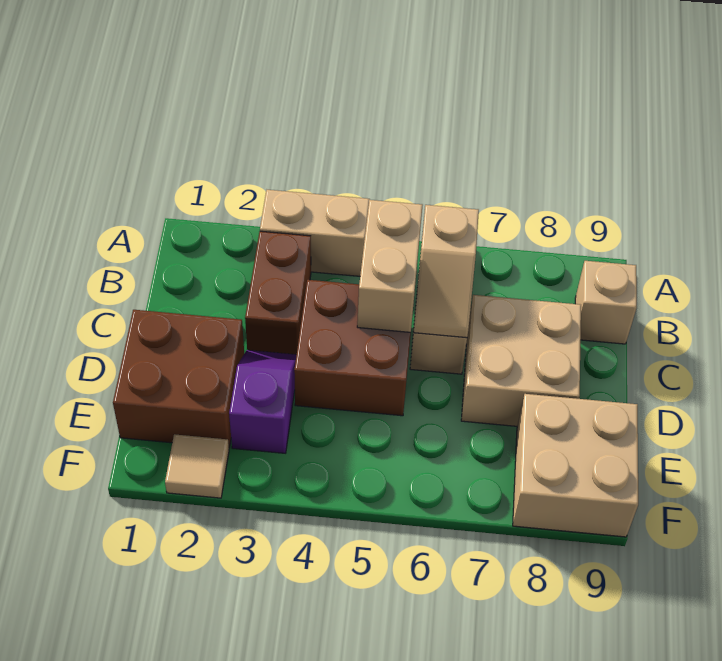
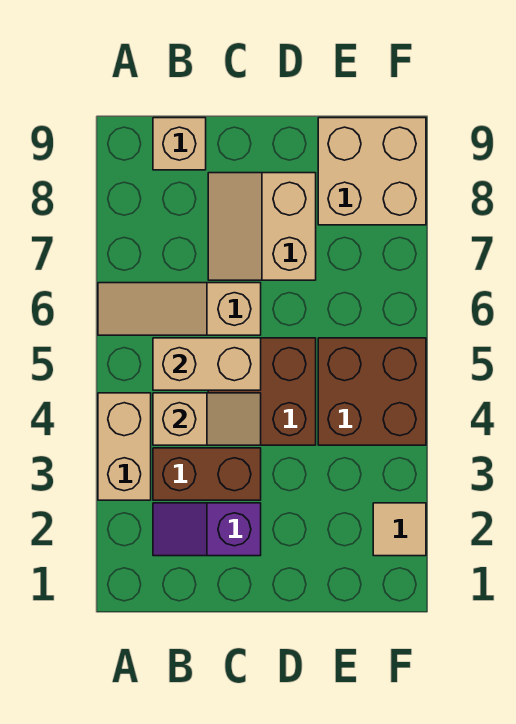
tan slope B6:C6 level 2 top B -> tan slope B4:C4 level 2 top B
tan brick C7:D8 level 1 -> tan slope C7:D8 level 1 top D
brown brick D1:E2 level 1 -> brown brick E4:F5 level 1
purple slope D3:E3 level 1 top E -> purple slope B2:C2 level 1 top C

